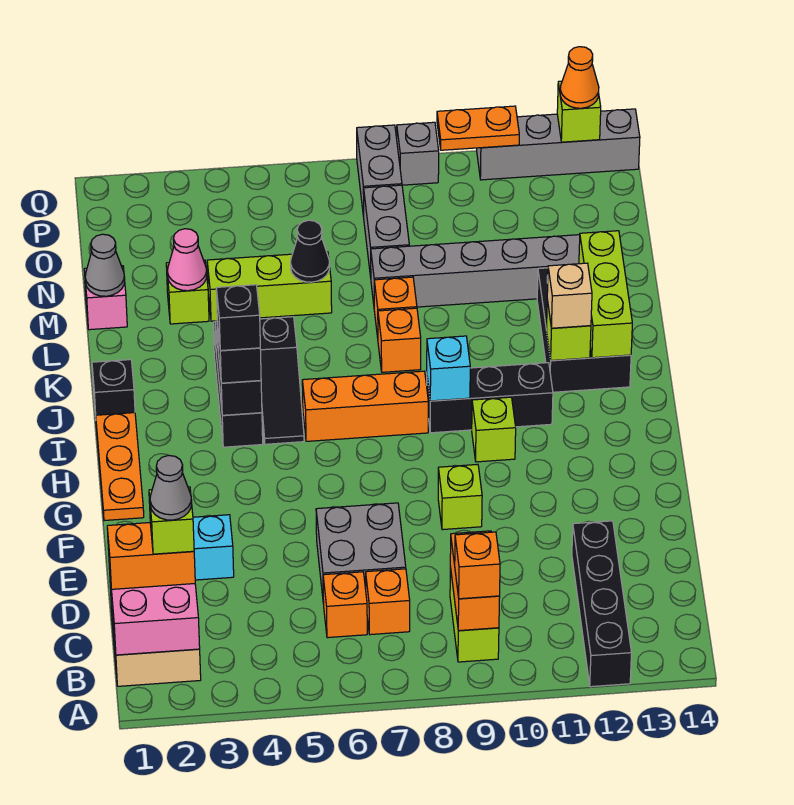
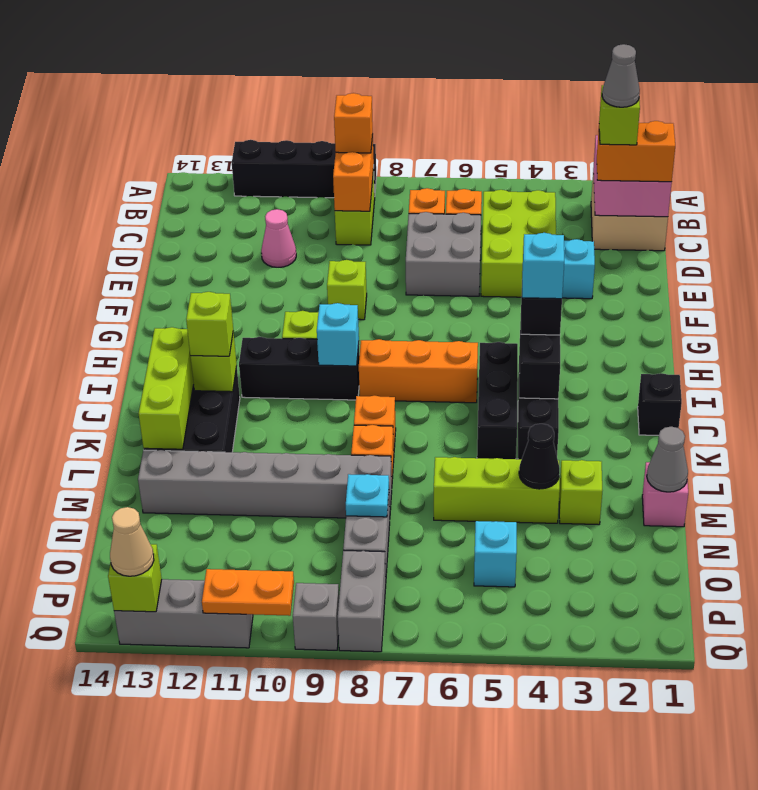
black brick A12:D12 level 1 -> black brick A9:A12 level 1
none -> lime brick C4:E5 level 1
orange plate G1:I1 level 1 -> none
black brick I4 level 4 -> cyan brick I4 level 4
black slope I5:K5 level 1 top K -> black brick I5:K5 level 1
tan brick J12 level 3 -> lime brick J12 level 3
pink cone M3 level 2 -> pink cone D11 level 1
black cone M6 level 2 -> black cone M4 level 2
none -> cyan plate N8 level 2
none -> cyan brick O5 level 1
grey brick Q11:Q14 level 1 -> grey brick Q11:Q13 level 1
orange cone Q13 level 3 -> tan cone Q13 level 3

